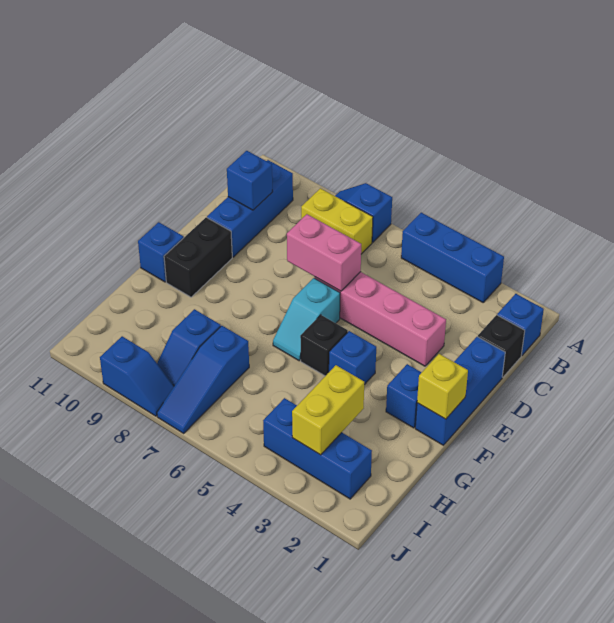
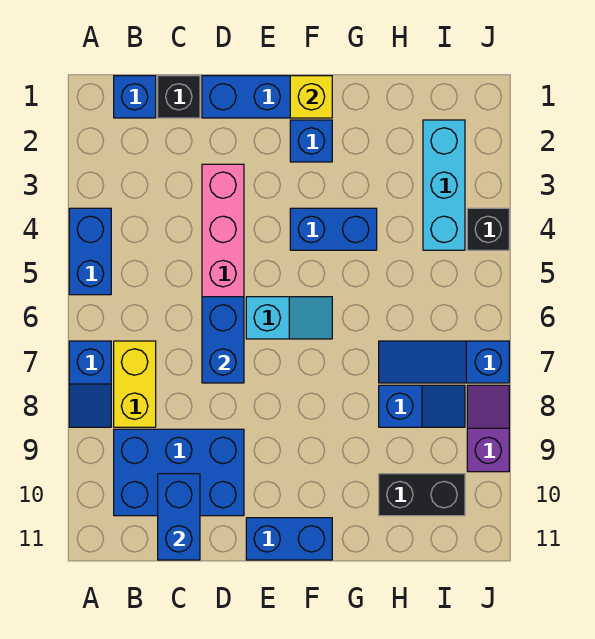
blue brick A3:A5 level 1 -> blue brick A4:A5 level 1
blue brick B10:D10 level 1 -> blue brick B9:D10 level 1
blue brick C10 level 2 -> blue brick C10:C11 level 2
pink brick D6:D7 level 2 -> blue brick D6:D7 level 2
black brick E10:F10 level 1 -> black brick H10:I10 level 1
blue brick F4 level 1 -> blue brick F4:G4 level 1
black brick F5 level 1 -> black brick J4 level 1
blue brick F11 level 1 -> blue brick E11:F11 level 1
yellow brick H3:I3 level 2 -> none
blue slope H7:J7 level 1 top H -> blue slope H7:J7 level 1 top J
blue brick I2:I4 level 1 -> cyan brick I2:I4 level 1
blue slope J8:J9 level 1 top 9 -> purple slope J8:J9 level 1 top 9

